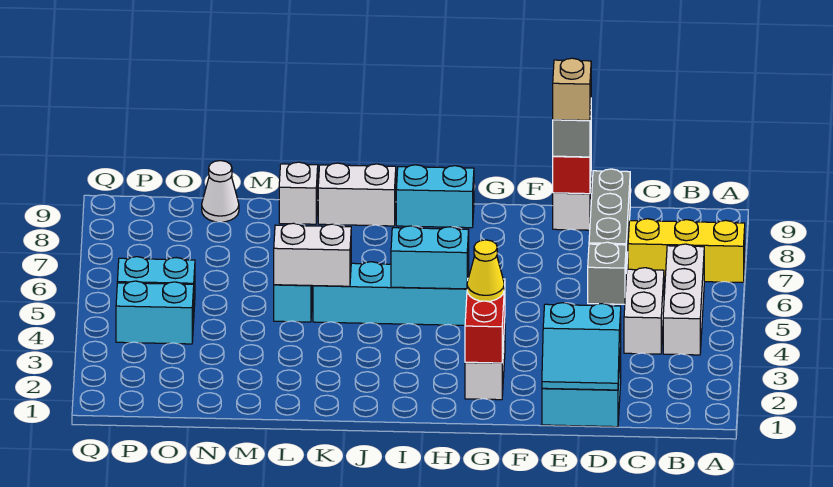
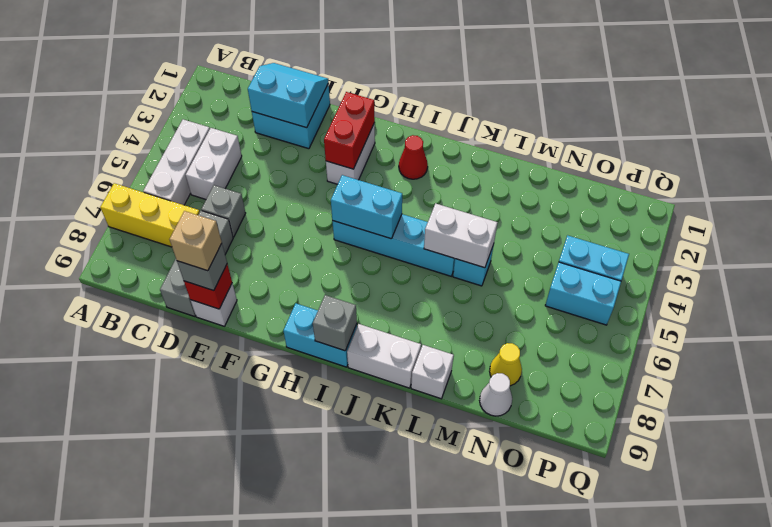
yellow cone G3 level 3 -> yellow cone N8 level 1
none -> red cone I2 level 1
none -> grey brick I9 level 2

